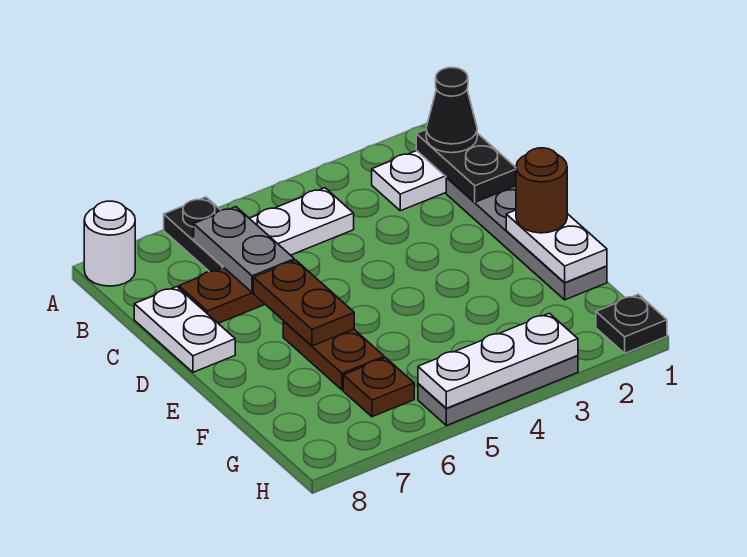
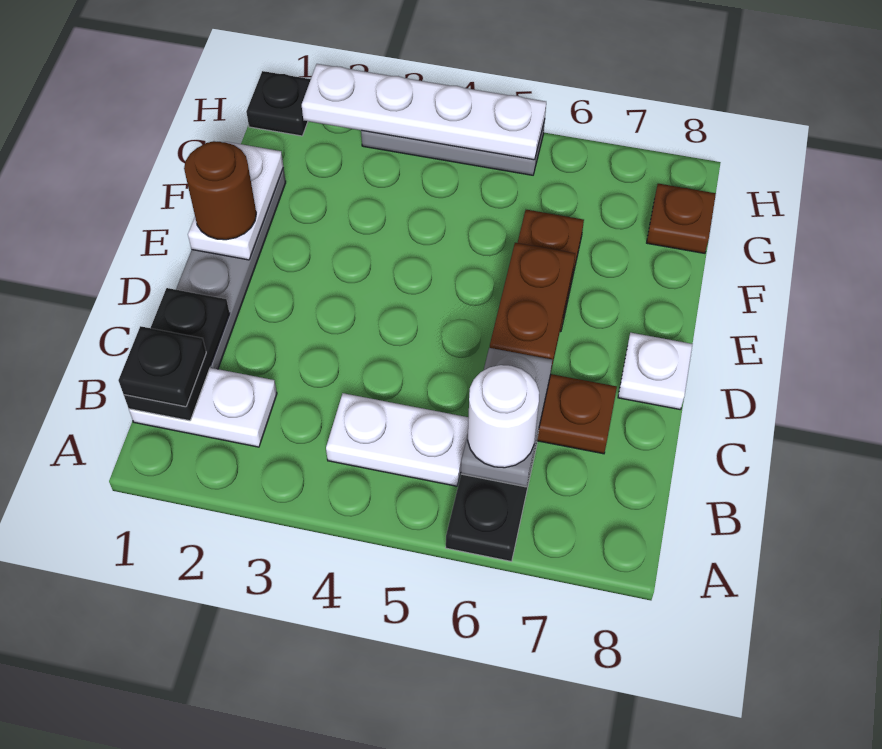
white round brick A8 level 1 -> white round brick B6 level 3
black cone B1 level 3 -> black plate B1 level 3
white plate C8:D8 level 1 -> white plate D8 level 1
brown plate G6 level 1 -> brown plate G8 level 1
white plate H3:H5 level 2 -> white plate H2:H5 level 2

